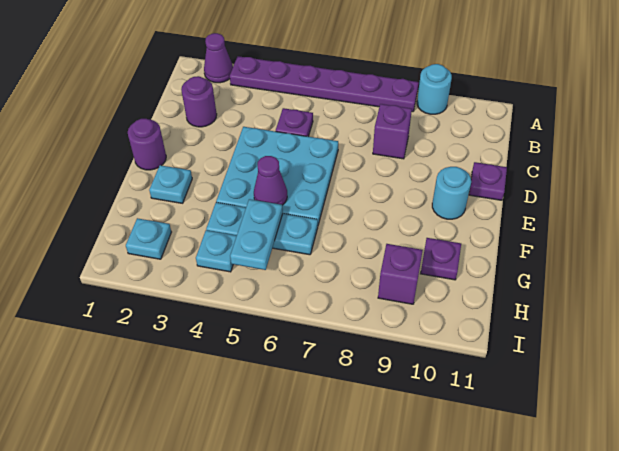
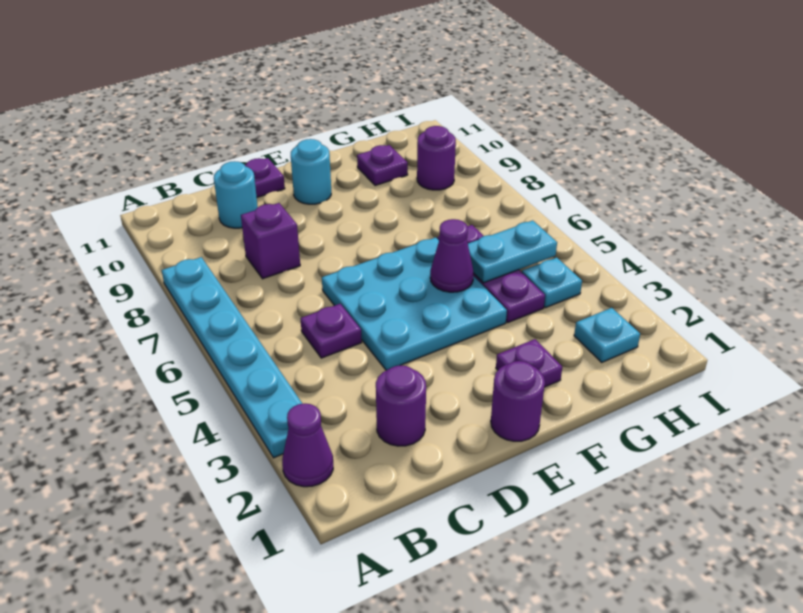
purple plate A3:A8 level 1 -> cyan plate A3:A8 level 1
cyan round brick A9 level 1 -> cyan round brick C10 level 1
cyan plate F2 level 1 -> purple plate F2 level 1
cyan plate G4:G6 level 1 -> purple plate G4:G6 level 1
purple brick H9 level 1 -> purple round brick H9 level 1

